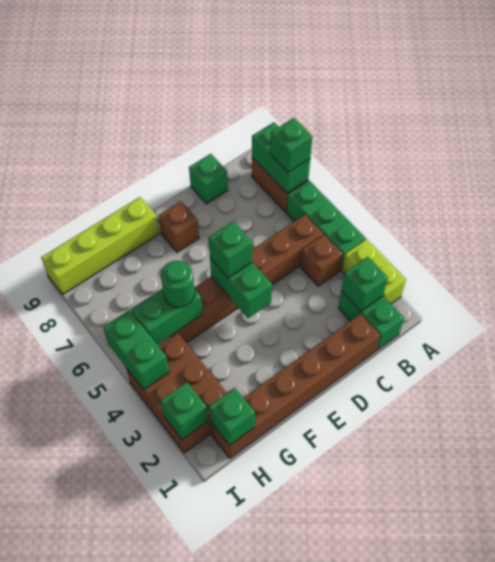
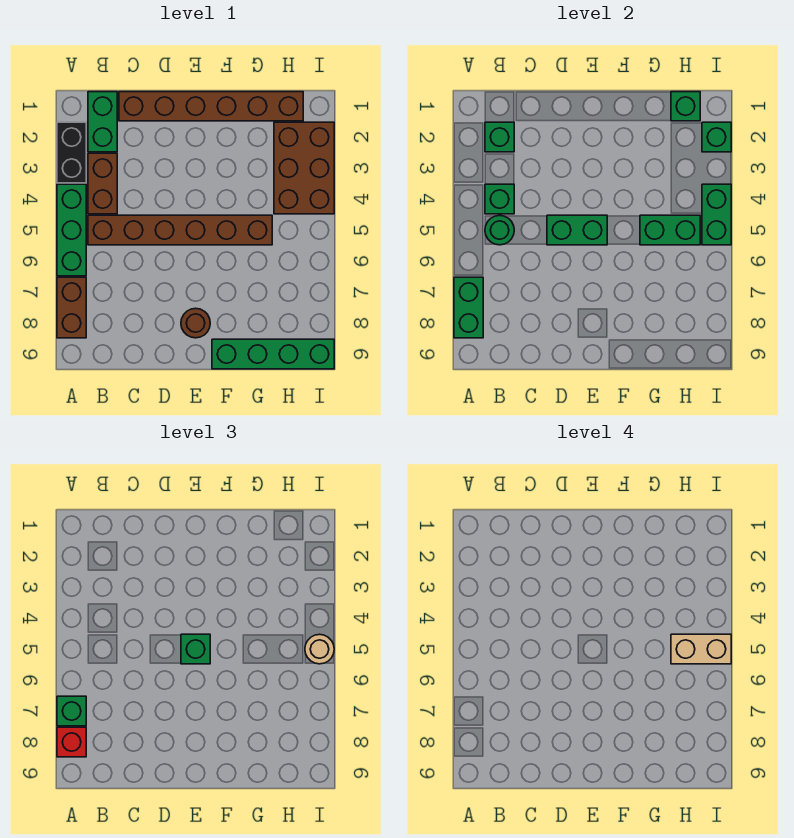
lime brick A2:A3 level 1 -> black brick A2:A3 level 1
none -> red brick A8 level 3
brown brick B4 level 1 -> brown brick B3:B4 level 1
green brick C9 level 1 -> green brick B4 level 2
green brick E4:E5 level 2 -> green brick D5:E5 level 2
brown brick E8 level 1 -> brown round brick E8 level 1
lime brick F9:I9 level 1 -> green brick F9:I9 level 1
green round brick G5 level 3 -> green round brick B5 level 2
none -> tan brick H5:I5 level 4
none -> tan round brick I5 level 3

